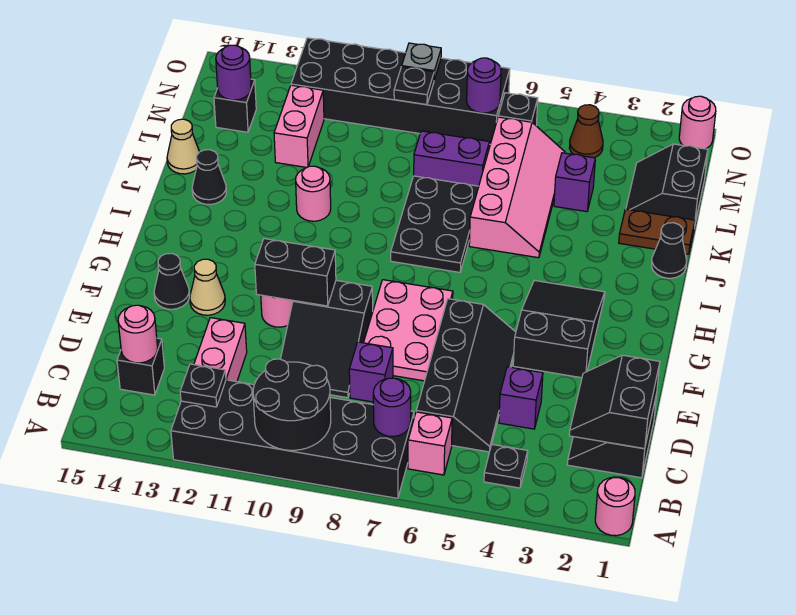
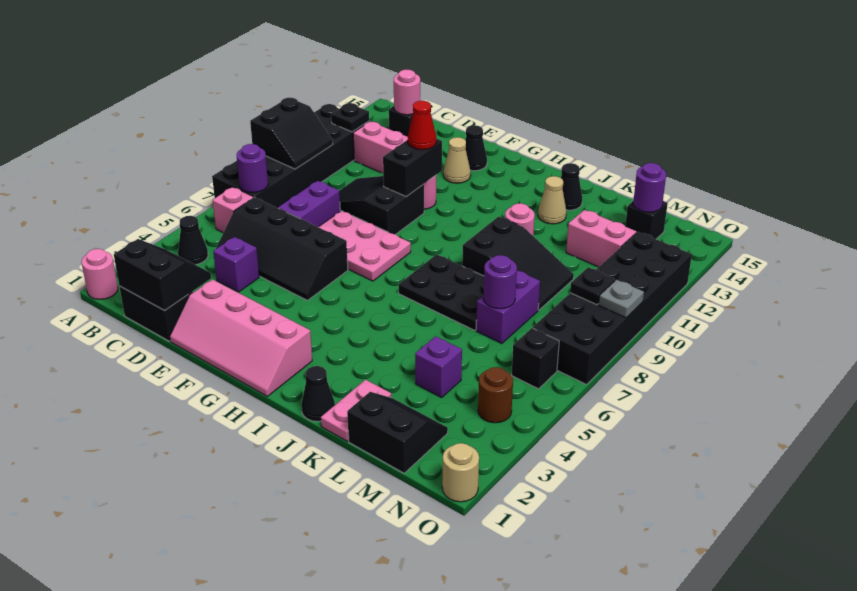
black round brick A9:B10 level 2 -> black slope A9:B10 level 2 top A
black plate B4 level 1 -> black cone B4 level 1
purple brick D8 level 1 -> purple brick D7:D8 level 1
black slope F3:H4 level 1 top F -> black slope J9:L10 level 1 top J
none -> red cone F11 level 3
pink slope J5:M6 level 1 top 6 -> pink slope E1:H2 level 1 top 2
brown plate K1:K2 level 1 -> pink plate K1:K2 level 1
tan cone K15 level 1 -> tan cone J13 level 1
brown cone N4 level 1 -> brown round brick N4 level 1
purple round brick N7 level 2 -> purple round brick L7 level 2
pink round brick O1 level 1 -> tan round brick O1 level 1

